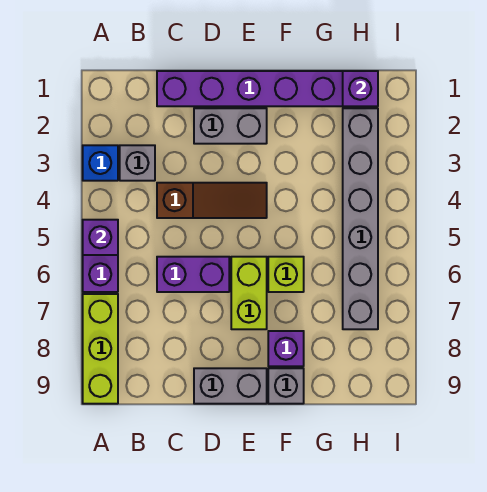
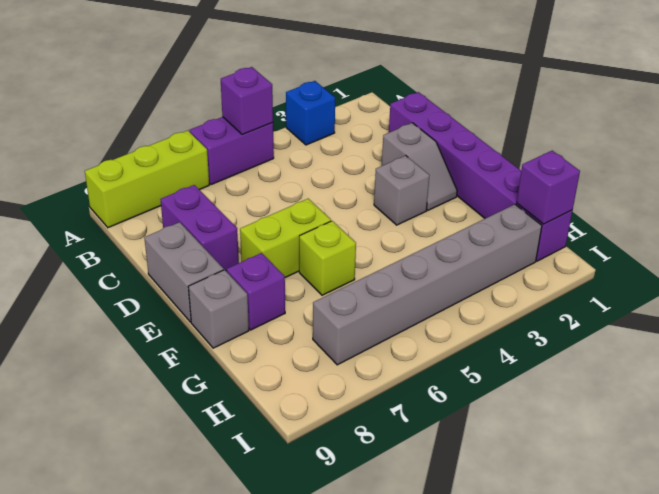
grey brick B3 level 1 -> grey brick E3 level 1
brown slope C4:E4 level 1 top C -> none
purple brick C6:D6 level 1 -> purple brick C8:D8 level 1
grey brick D2:E2 level 1 -> grey slope D2:E2 level 1 top D

